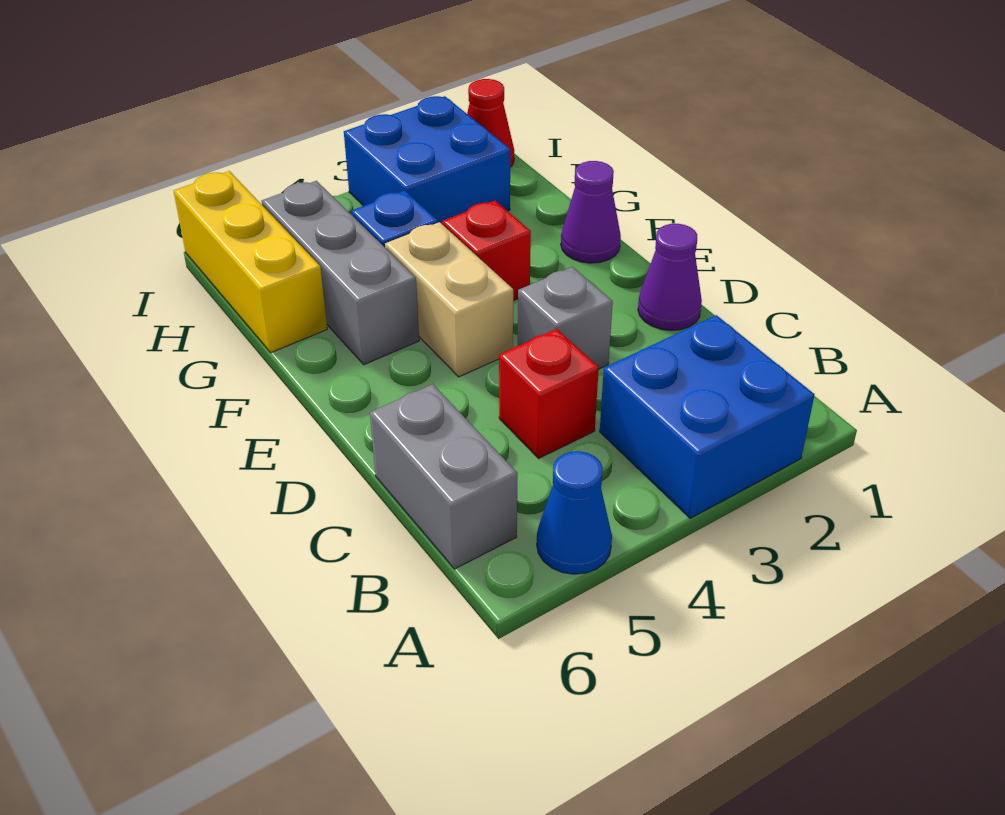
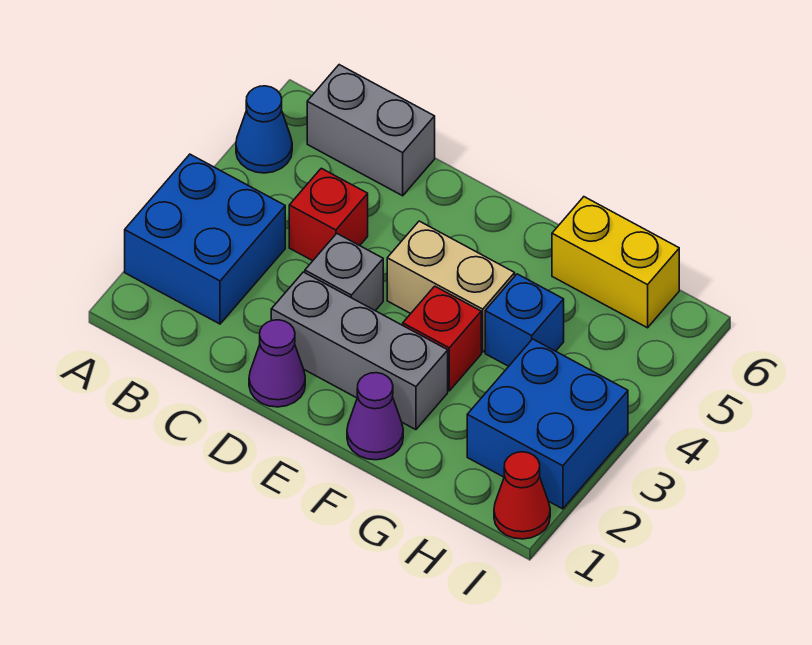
grey brick F5:H5 level 1 -> grey brick D2:F2 level 1
yellow brick G6:I6 level 1 -> yellow brick G6:H6 level 1

